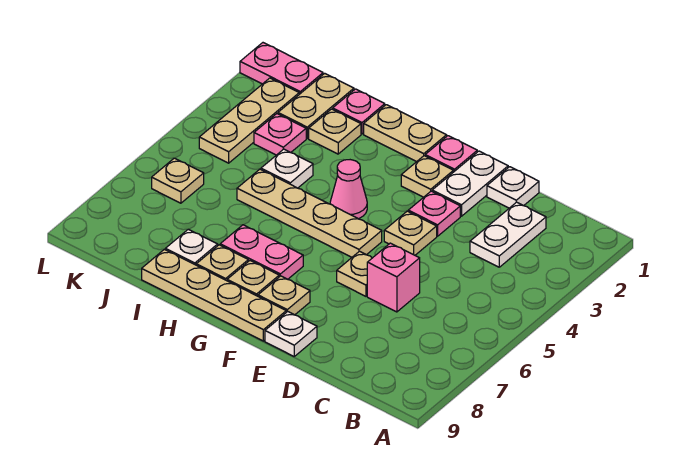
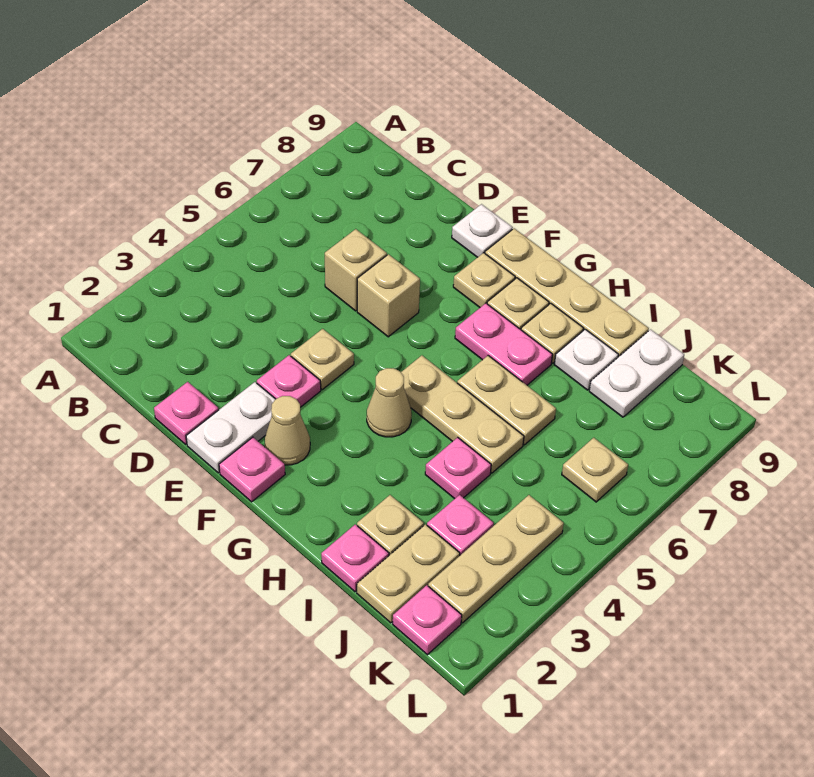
white plate C2:C3 level 1 -> white plate J8:J9 level 1
white plate D1 level 1 -> pink plate D1 level 1
pink brick D6 level 1 -> tan brick D6 level 1
tan plate E6 level 1 -> tan brick E6 level 1
tan plate F2 level 1 -> tan cone F2 level 1
tan plate F5:I5 level 1 -> tan plate G5:I5 level 1
tan plate G1:H1 level 1 -> tan plate H6:I6 level 1
pink cone G4 level 1 -> tan cone G4 level 1
white plate I4 level 1 -> pink plate I4 level 1
pink plate K1:L1 level 1 -> pink plate K1 level 1

